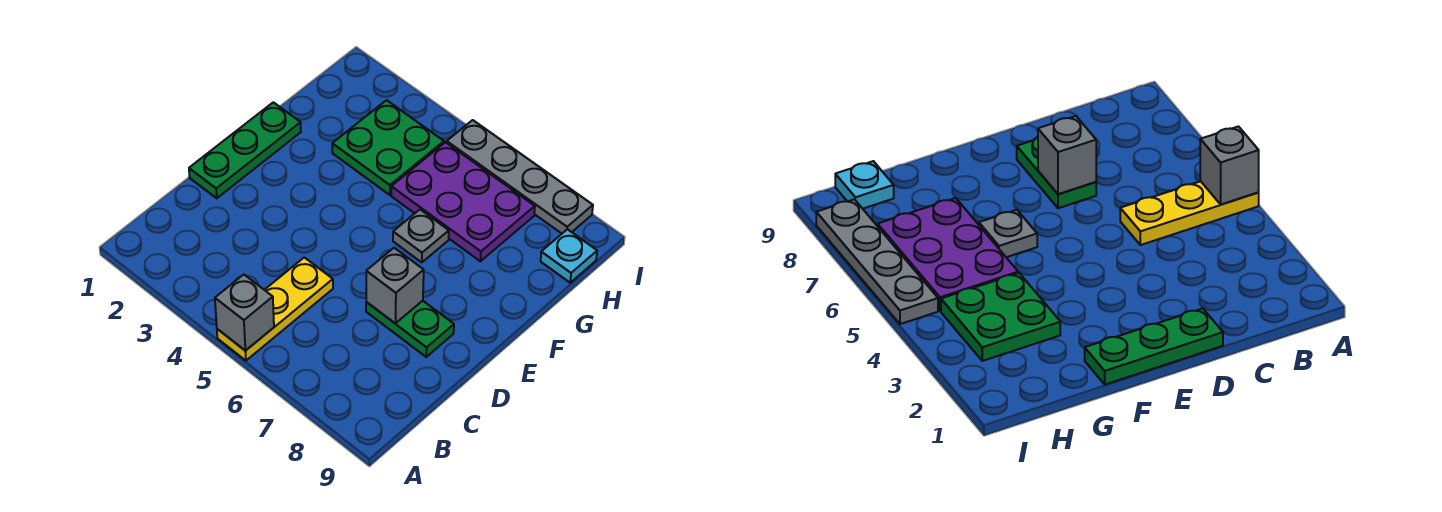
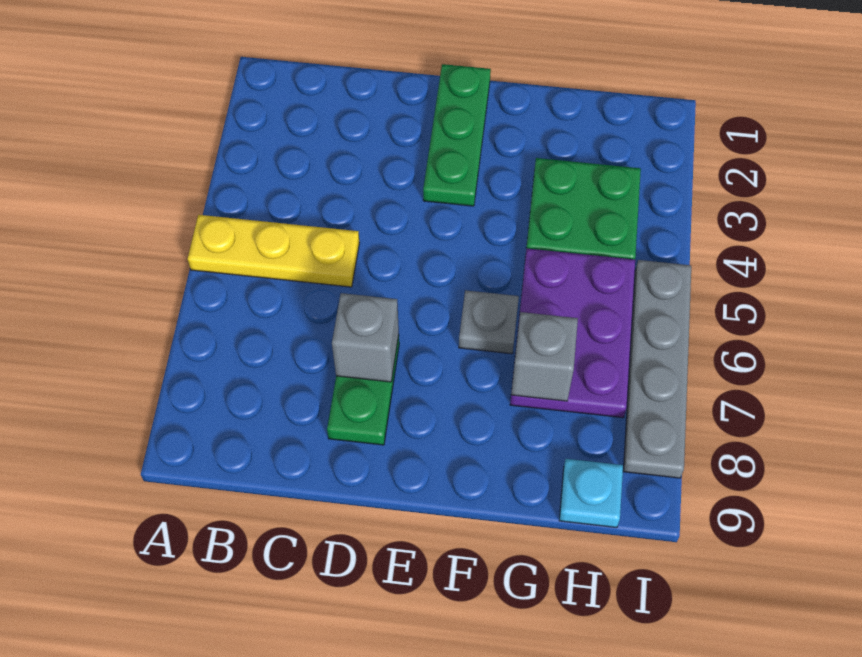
grey brick A5 level 2 -> grey brick G7 level 2
green plate D1:F1 level 1 -> green plate E1:E3 level 1

